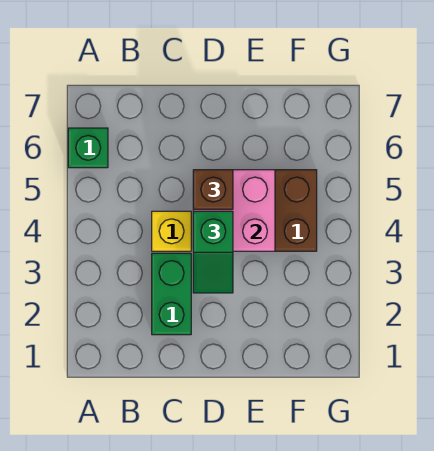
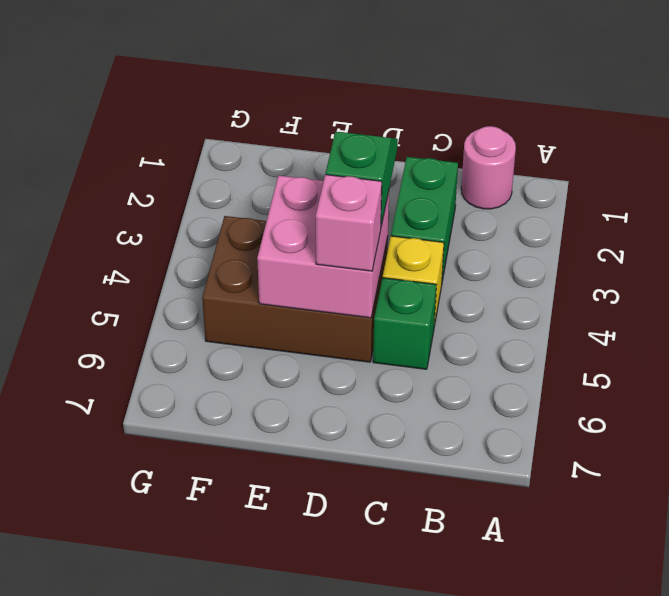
green brick A6 level 1 -> green brick C5 level 1
none -> pink round brick B1 level 1
brown brick D5 level 3 -> pink brick D5 level 3

